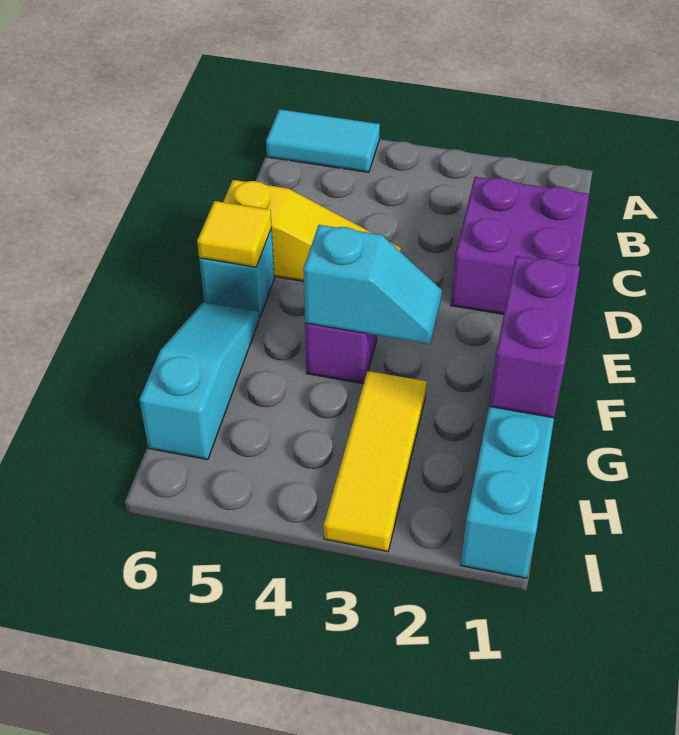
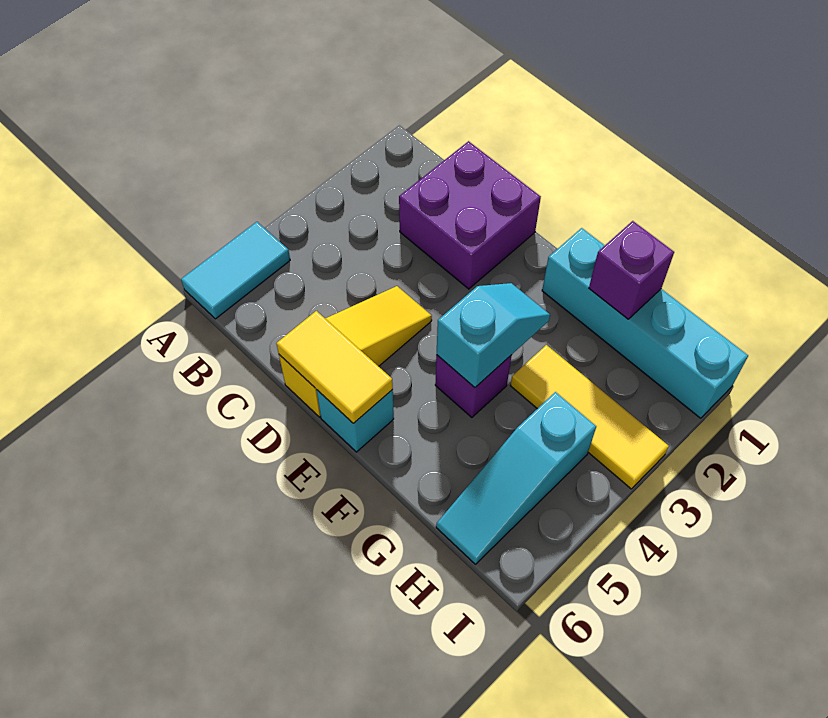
yellow tile E6 level 2 -> yellow tile D6:E6 level 2
purple brick F1:G1 level 2 -> purple brick G1 level 2
cyan slope F6:H6 level 1 top H -> cyan slope H4:H6 level 1 top 4

